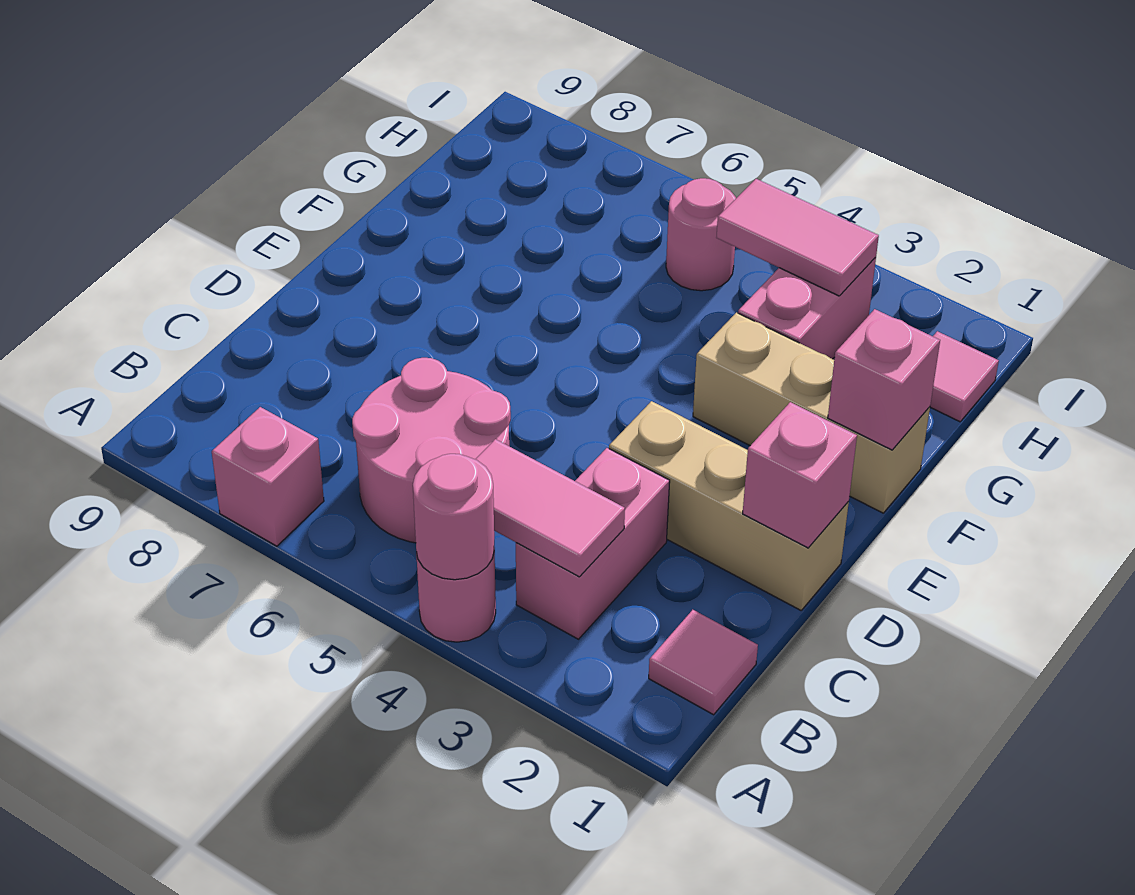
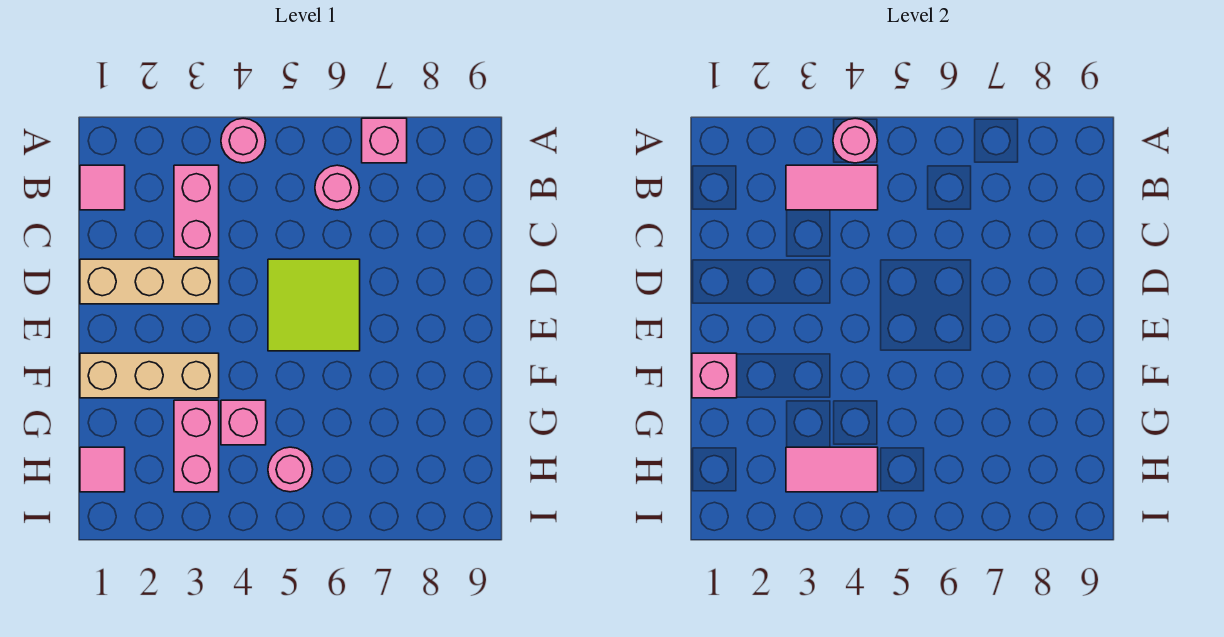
pink round brick B5:C6 level 1 -> pink round brick B6 level 1
pink brick D1 level 2 -> pink brick G4 level 1
none -> lime tile D5:E6 level 1

